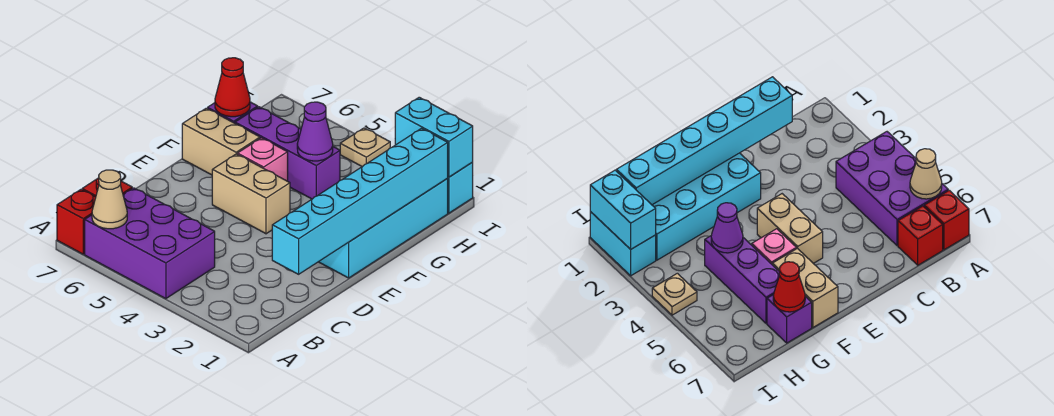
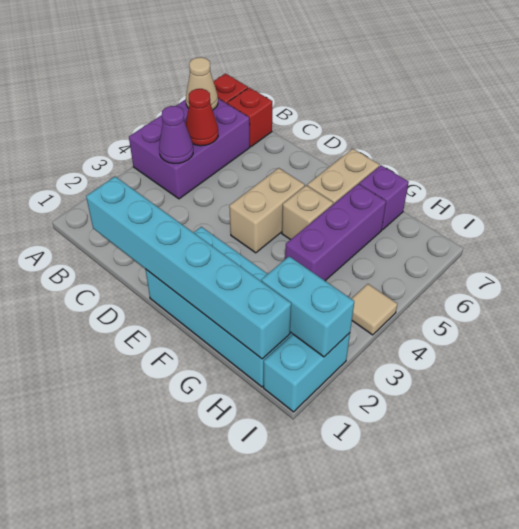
pink brick F5 level 1 -> tan brick F5 level 1
purple cone G4 level 2 -> purple cone B4 level 2
red cone G7 level 2 -> red cone B5 level 2
cyan brick I1:I2 level 2 -> cyan brick H2:I2 level 2
tan plate I4 level 1 -> tan tile I4 level 1

